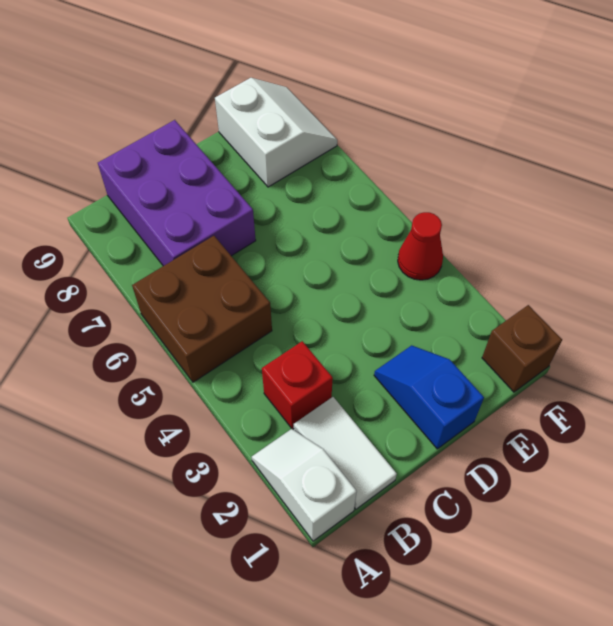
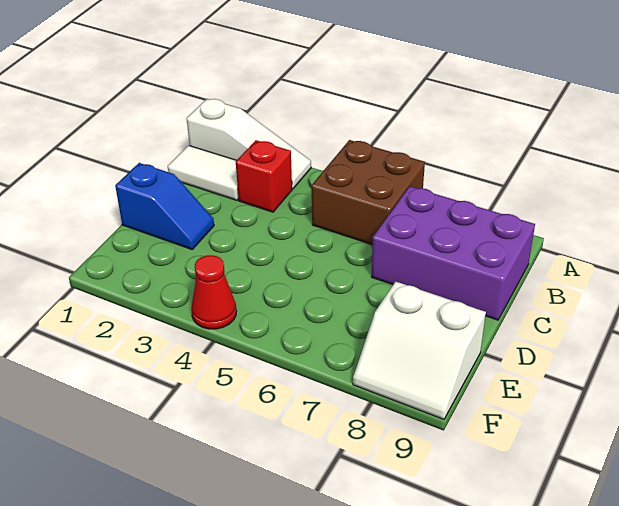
white slope A1:A2 level 1 top 1 -> white slope A1:A3 level 1 top 1
brown brick F1 level 1 -> none

